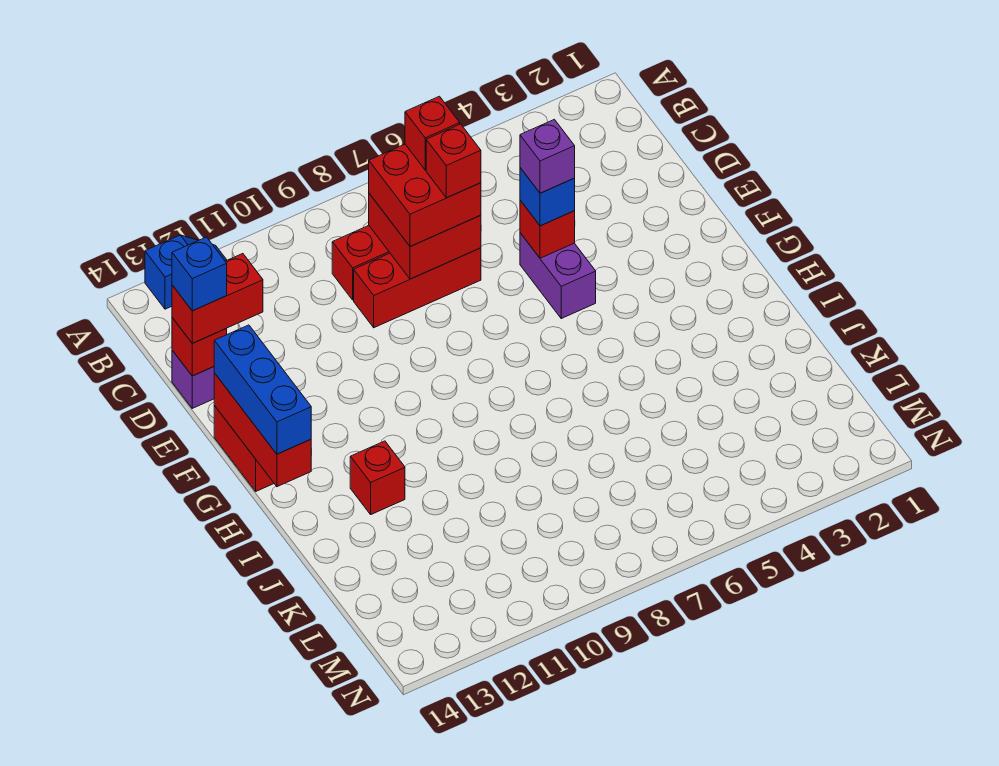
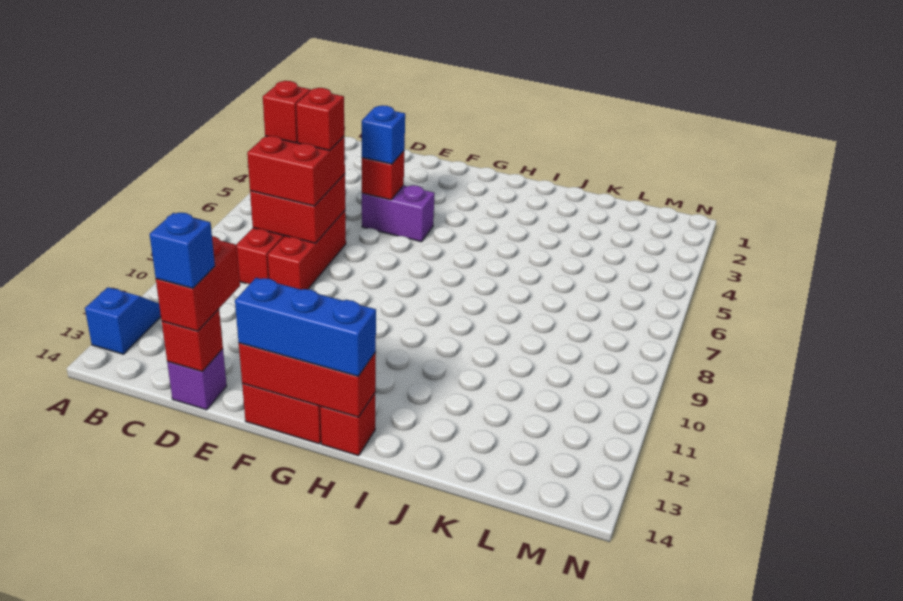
purple brick E5 level 4 -> none
red brick I12 level 1 -> red brick H14 level 1

